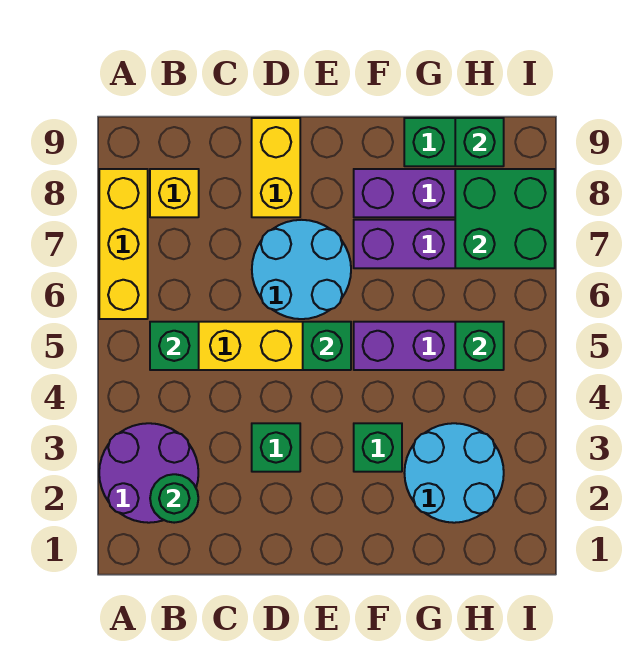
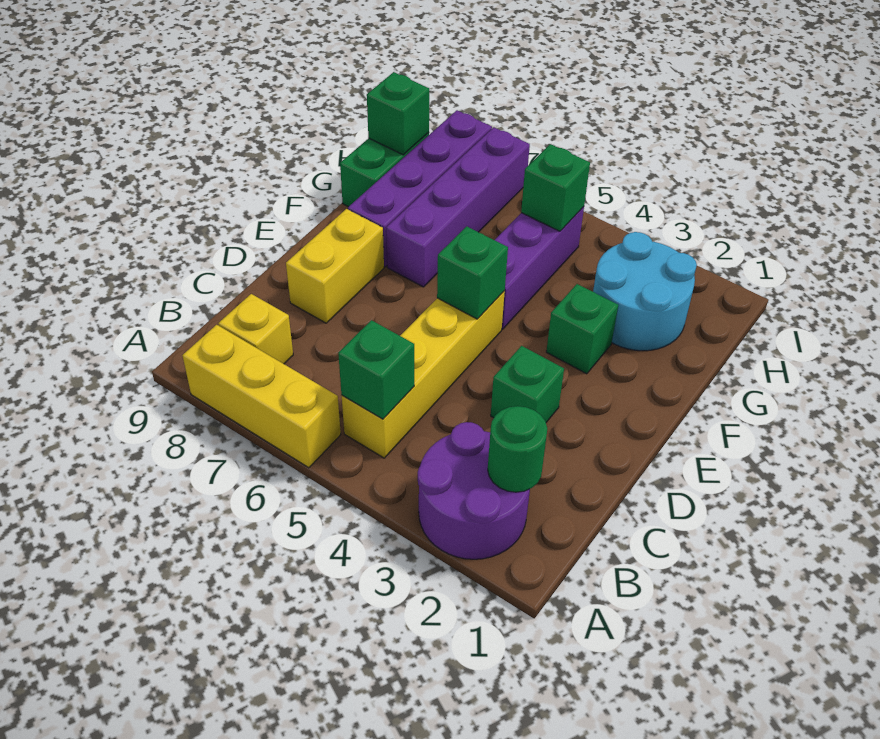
cyan round brick D6:E7 level 1 -> none
yellow brick D8:D9 level 1 -> yellow brick D8:E8 level 1
green brick H7:I8 level 2 -> none

